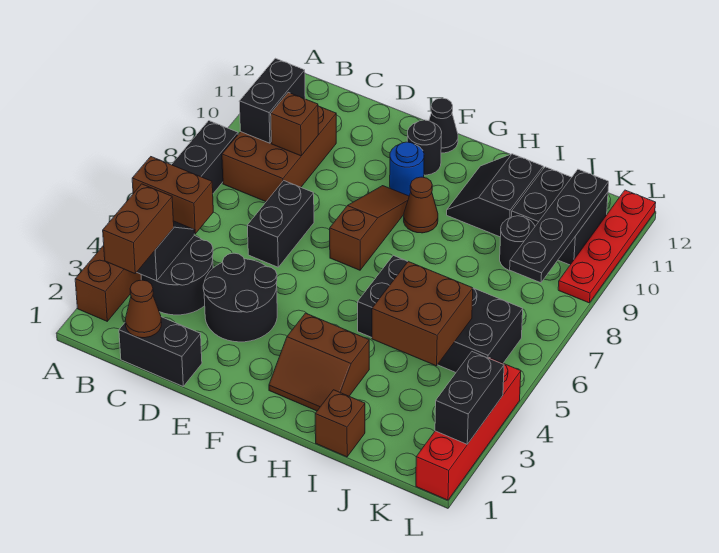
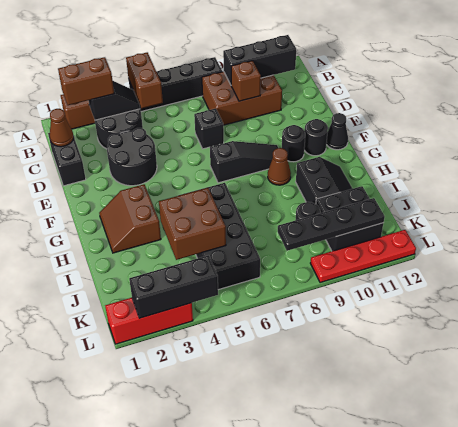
black brick B9:B10 level 2 -> black brick B9:B11 level 2
black brick D6:D7 level 1 -> black brick D7 level 1
brown slope F7:F9 level 1 top 7 -> black slope F7:F9 level 1 top 7
blue round brick F10 level 1 -> black round brick F10 level 1
black slope H10:I11 level 1 top I -> black slope H10:I11 level 1 top 10
brown brick I1 level 1 -> none
red brick L1:L4 level 1 -> red brick L1:L3 level 1
black brick L2:L3 level 2 -> black brick L2:L4 level 2

